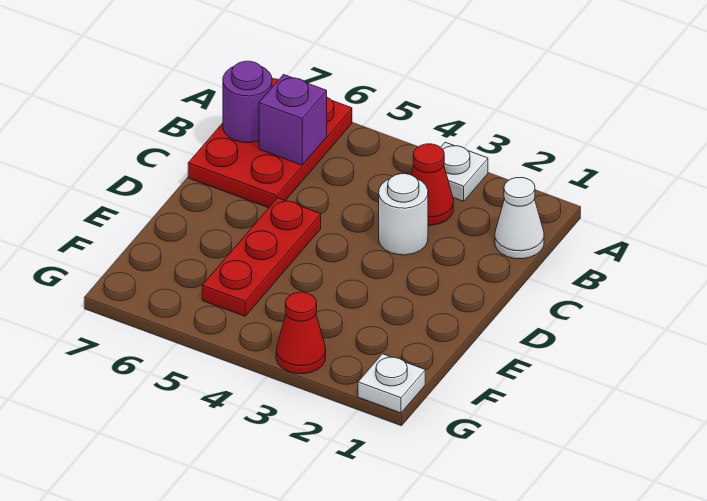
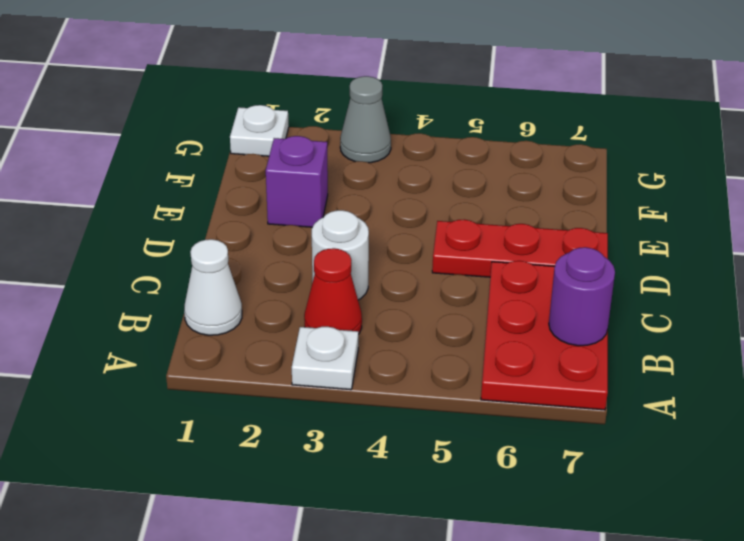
purple brick B6 level 2 -> purple brick E2 level 1
red plate D5:F5 level 1 -> red plate D5:D7 level 1
red cone G3 level 1 -> grey cone G3 level 1

